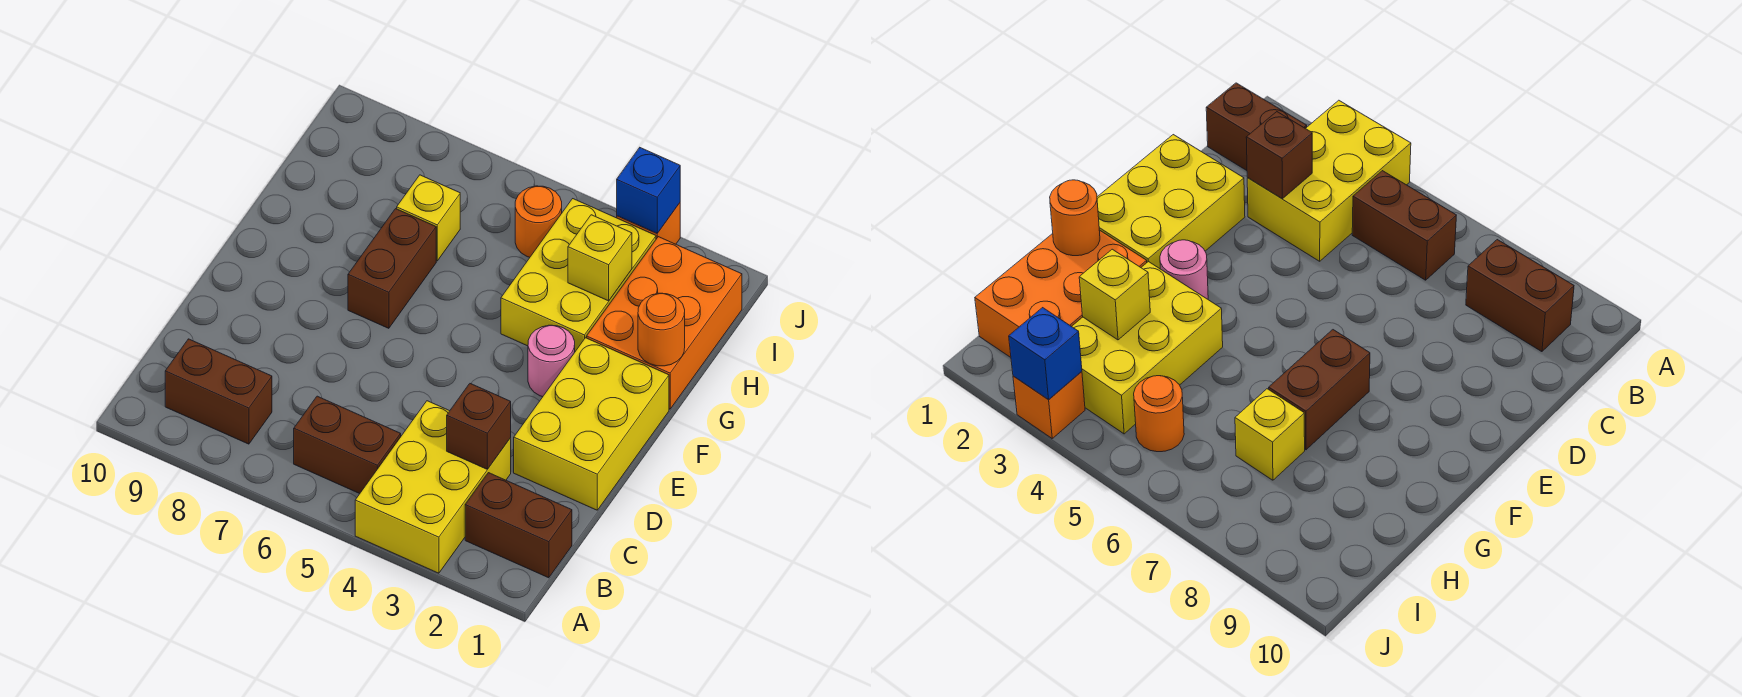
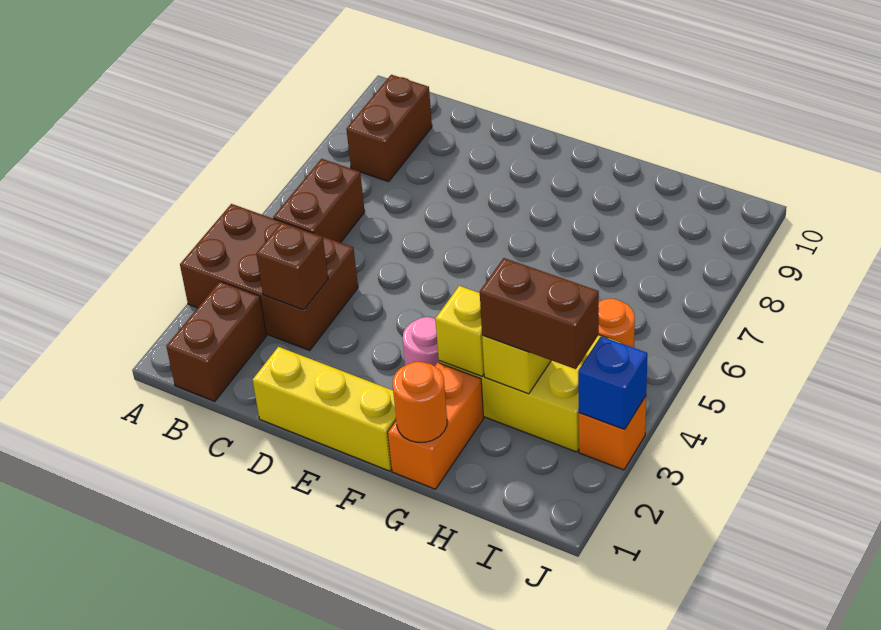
yellow brick A3:C4 level 1 -> brown brick A3:C4 level 1
yellow brick D1:F2 level 1 -> yellow brick D1:F1 level 1
brown brick F7:G7 level 1 -> brown brick H3:I3 level 3
orange brick G1:I2 level 1 -> orange brick G1:G2 level 1
yellow brick H7 level 1 -> yellow brick G3 level 2

